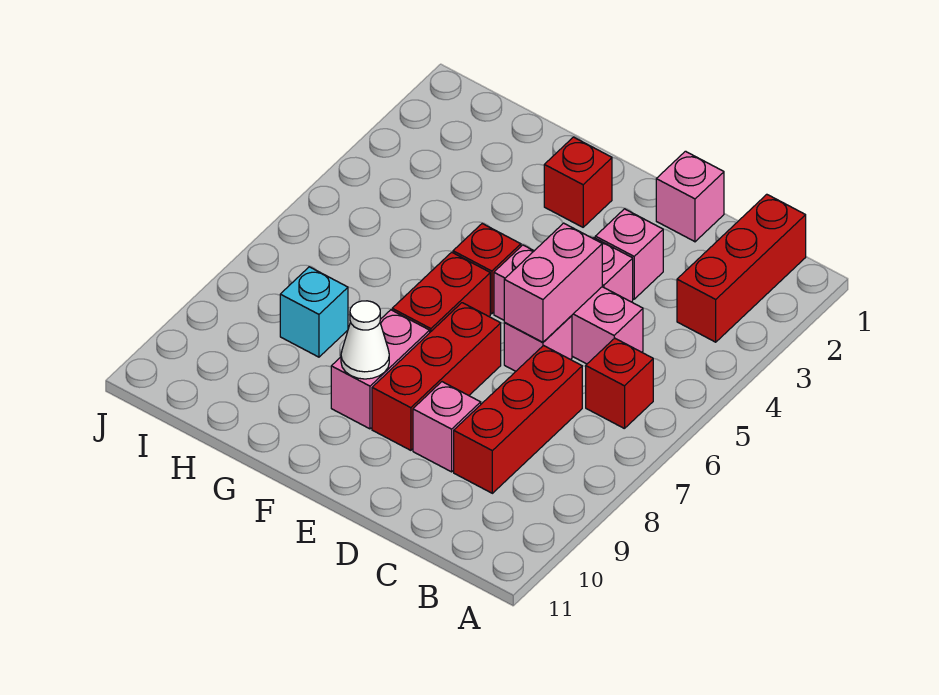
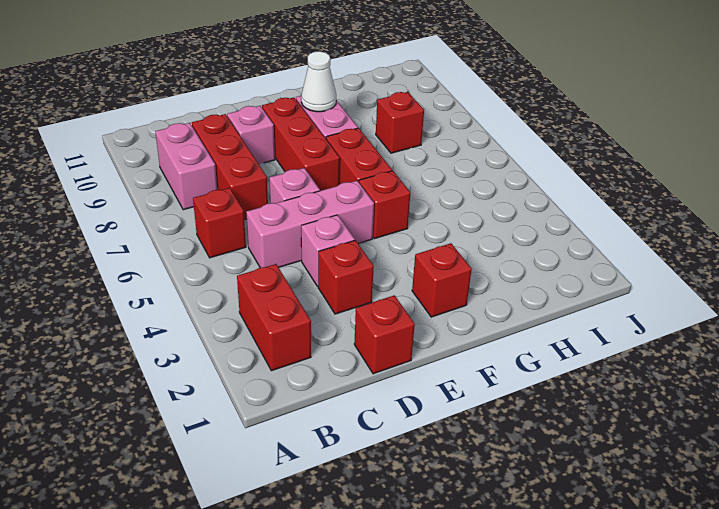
red brick B1:B3 level 1 -> red brick B2:B3 level 1
pink brick D1 level 1 -> red brick D1 level 1
pink brick D3 level 1 -> red brick D3 level 1
pink brick D5:D6 level 2 -> pink brick B8:B9 level 1
cyan brick H8 level 1 -> red brick H8 level 1

